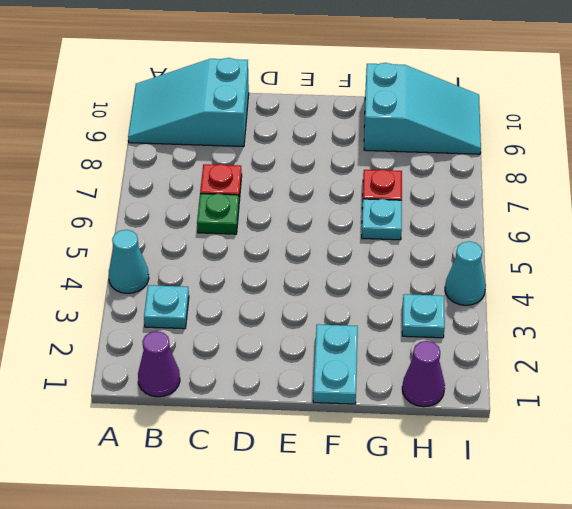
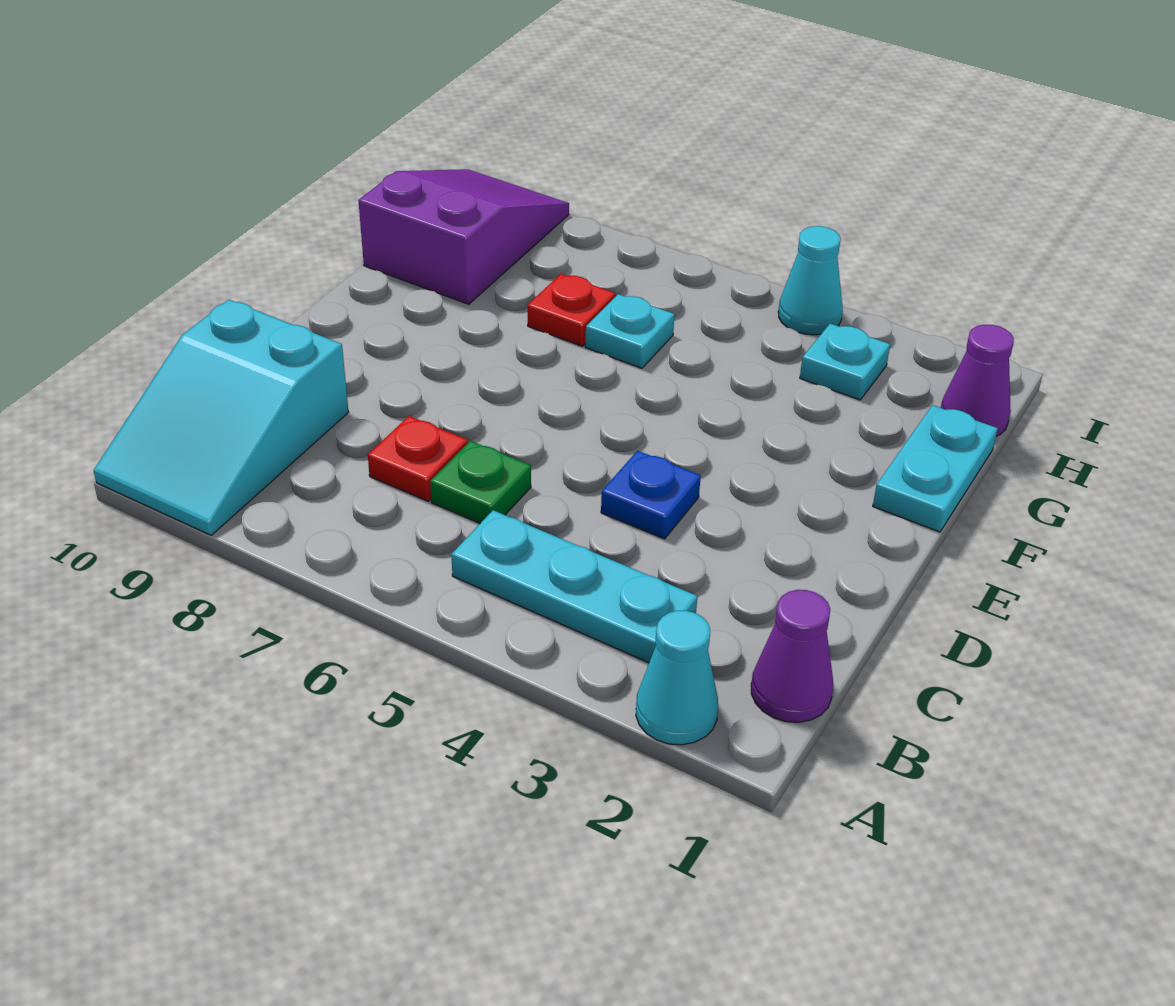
cyan cone A4 level 1 -> cyan cone A2 level 1
cyan plate B3 level 1 -> cyan plate B3:B5 level 1
none -> blue plate D4 level 1
cyan plate F1:F2 level 1 -> cyan plate F1:G1 level 1
cyan slope G9:I10 level 1 top G -> purple slope G9:I10 level 1 top G

